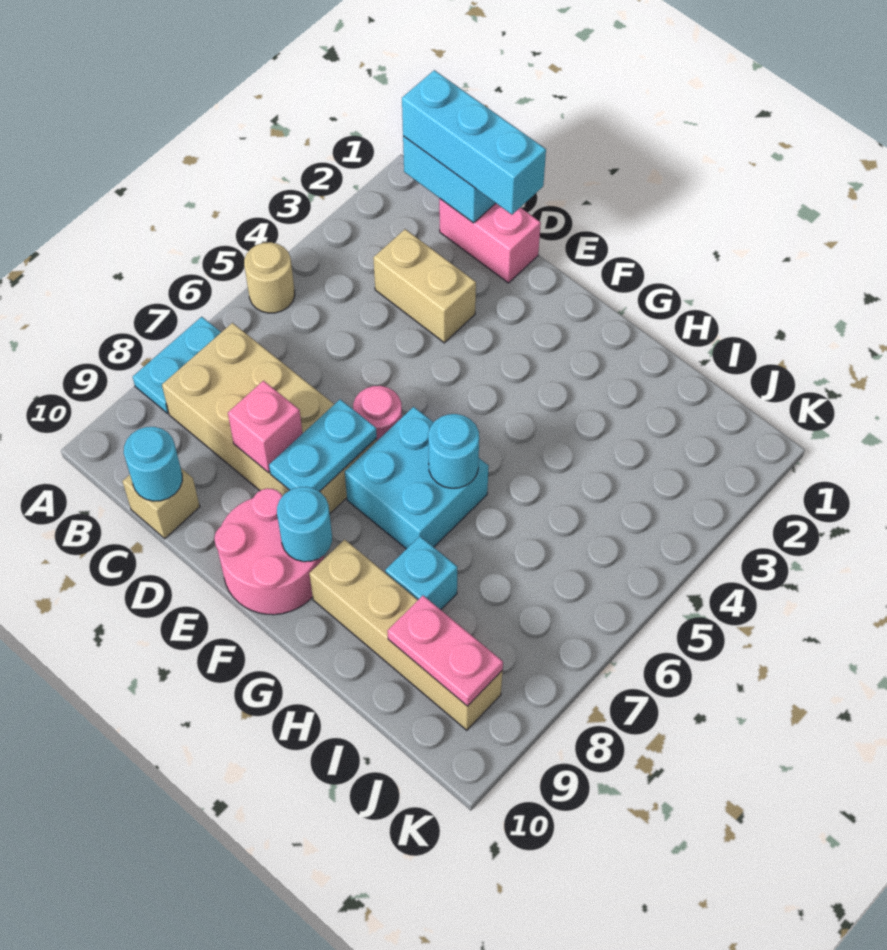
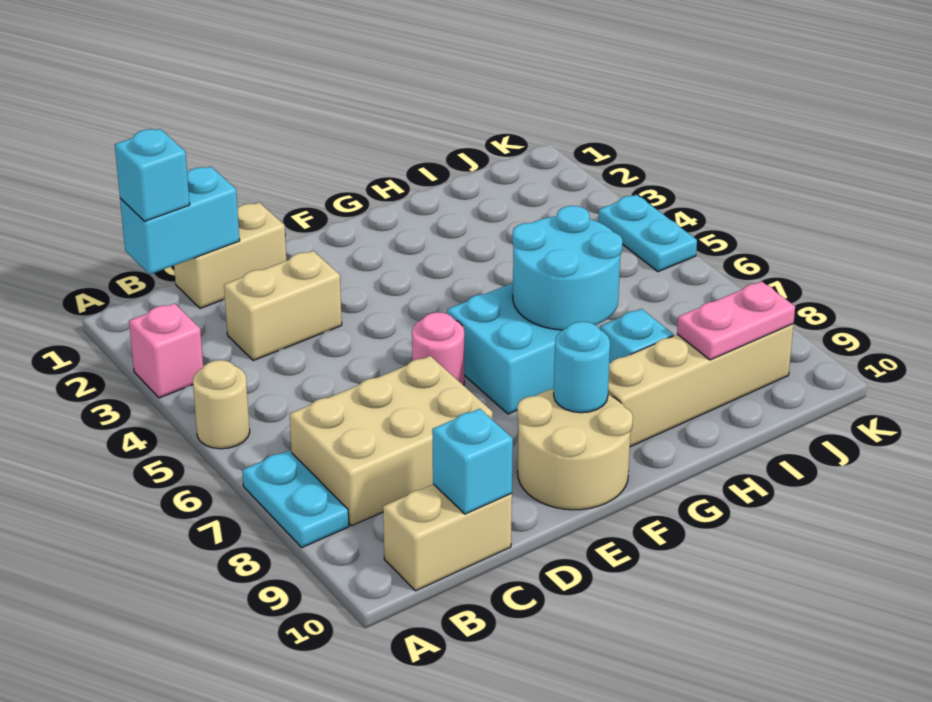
cyan brick B1:D1 level 3 -> cyan brick B1 level 3
tan brick B7:E8 level 1 -> tan brick B7:D8 level 1
pink brick C1:D1 level 1 -> tan brick C1:D1 level 1
tan brick C10 level 1 -> tan brick B10:C10 level 1
cyan round brick C10 level 2 -> cyan brick C10 level 2
pink brick D8 level 2 -> pink brick A3 level 1
cyan plate E7:E8 level 2 -> cyan plate K4:K5 level 1
pink round brick E9:F10 level 1 -> tan round brick E9:F10 level 1
cyan round brick G6 level 2 -> cyan round brick G6:H7 level 2

